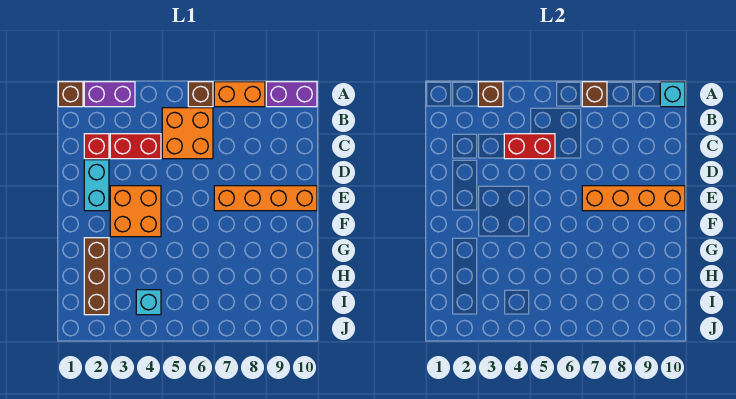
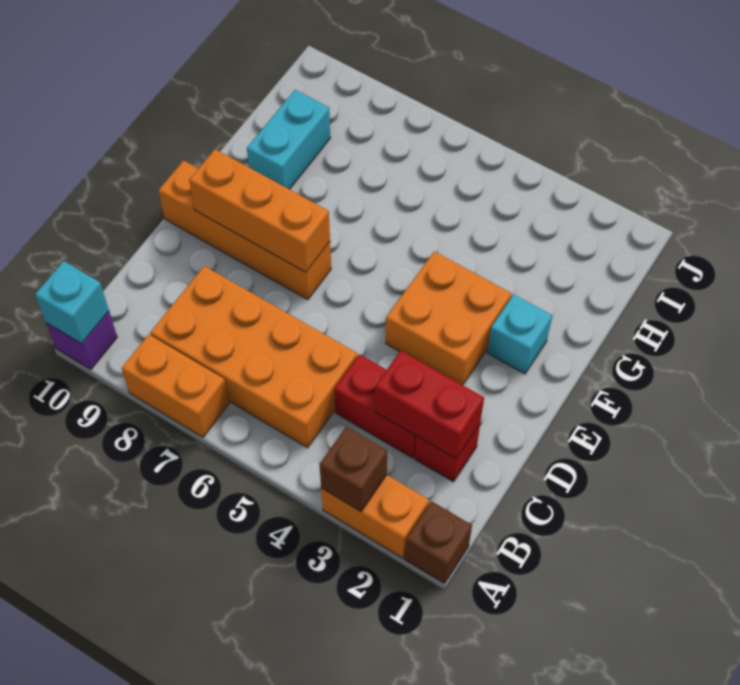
purple brick A2:A3 level 1 -> orange brick A2:A3 level 1
brown brick A6 level 1 -> none
brown brick A7 level 2 -> none
purple brick A9:A10 level 1 -> purple brick A10 level 1
orange brick B5:C6 level 1 -> orange brick B5:C8 level 1
red brick C4:C5 level 2 -> red brick C2:C3 level 2
cyan brick D2:E2 level 1 -> cyan brick G9:H9 level 1
orange brick E7:E10 level 2 -> orange brick E7:E9 level 2
brown brick G2:I2 level 1 -> none
cyan brick I4 level 1 -> cyan brick F2 level 1

